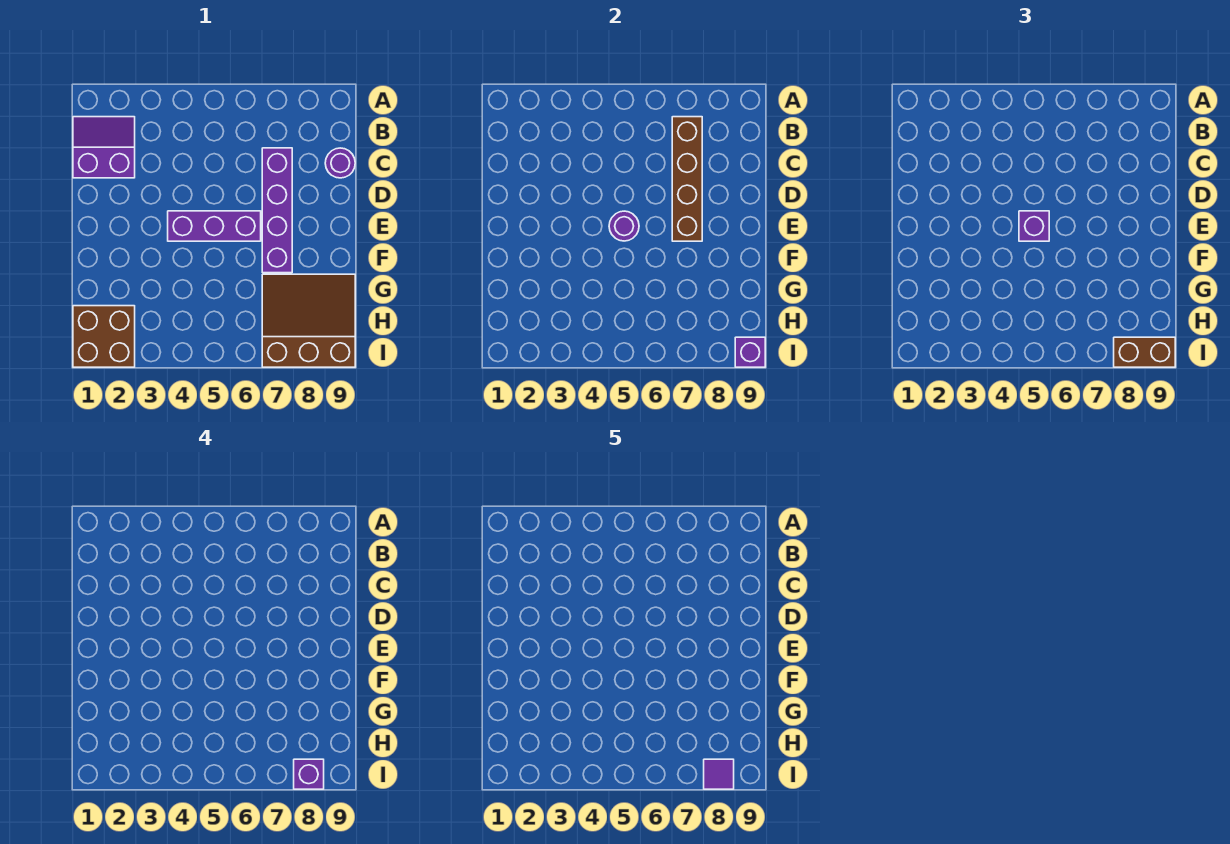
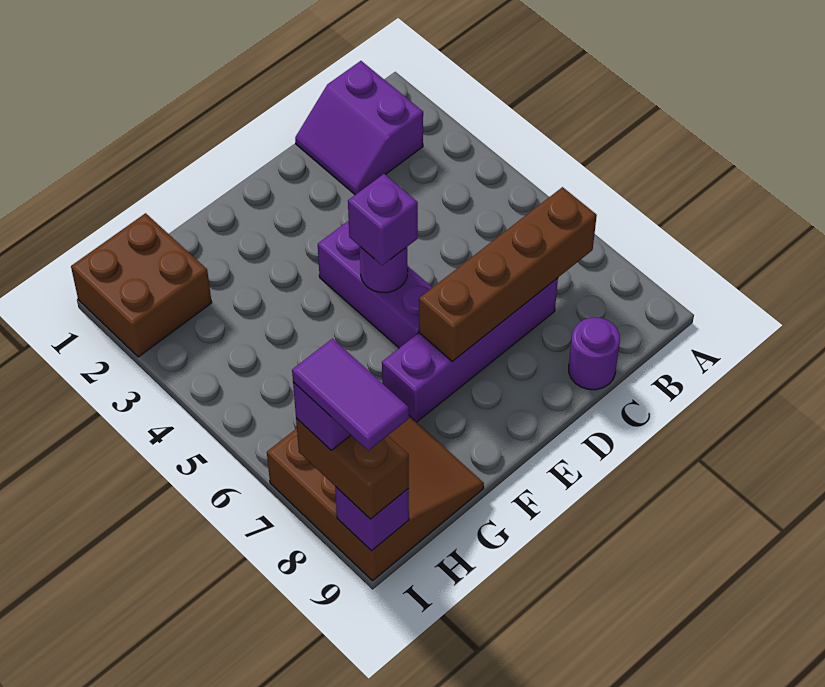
purple slope B1:C2 level 1 top C -> purple slope B1:C2 level 1 top B
purple tile I8 level 5 -> purple tile I8:I9 level 5

